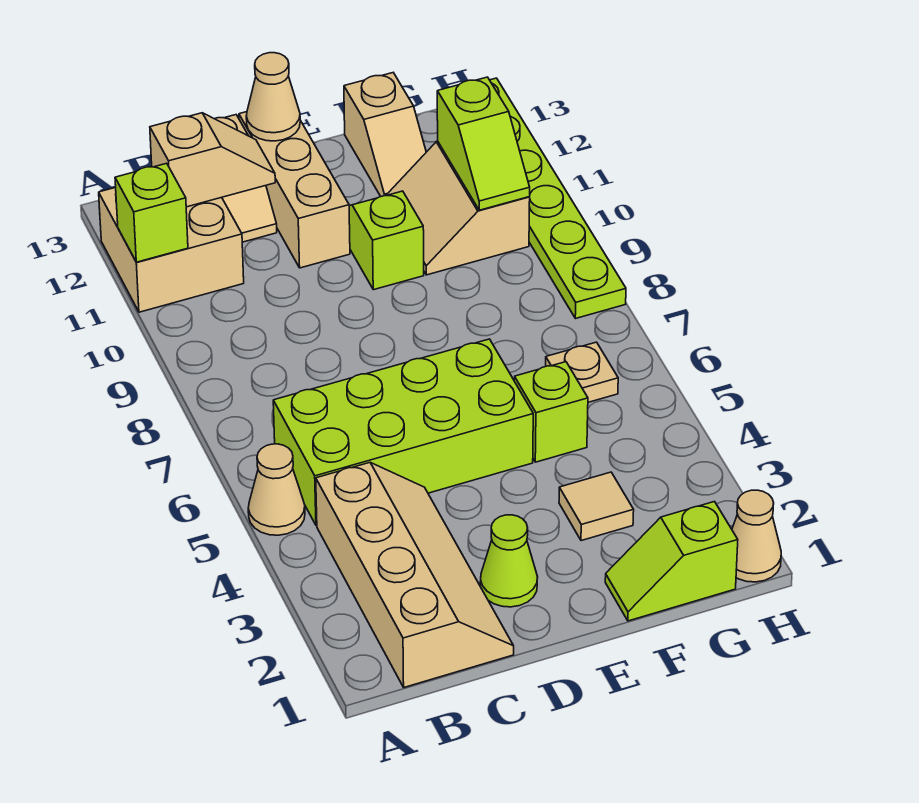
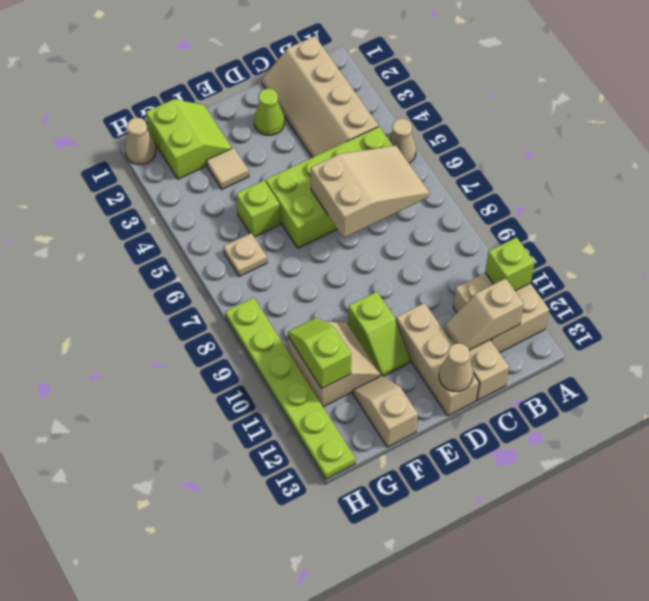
none -> tan slope B6:D7 level 2 top D
lime slope F1:G1 level 1 top G -> lime slope F1:G2 level 1 top G

